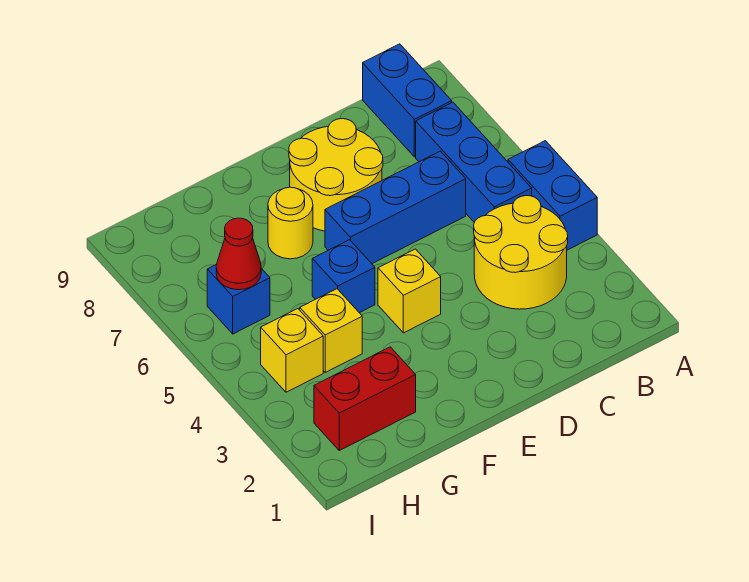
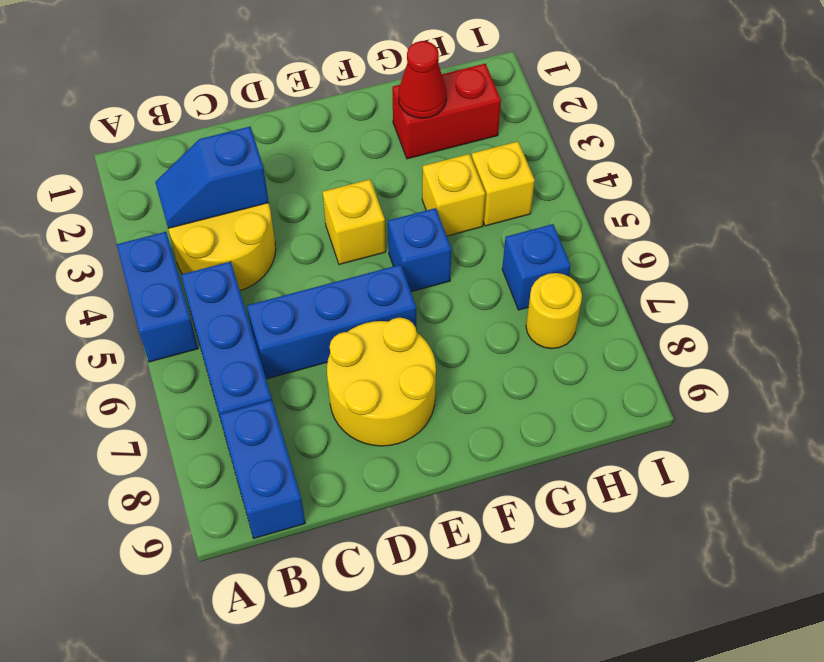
none -> blue slope B3:C3 level 2 top C
yellow round brick F7 level 1 -> yellow round brick H7 level 1
red cone H6 level 2 -> red cone G2 level 2

